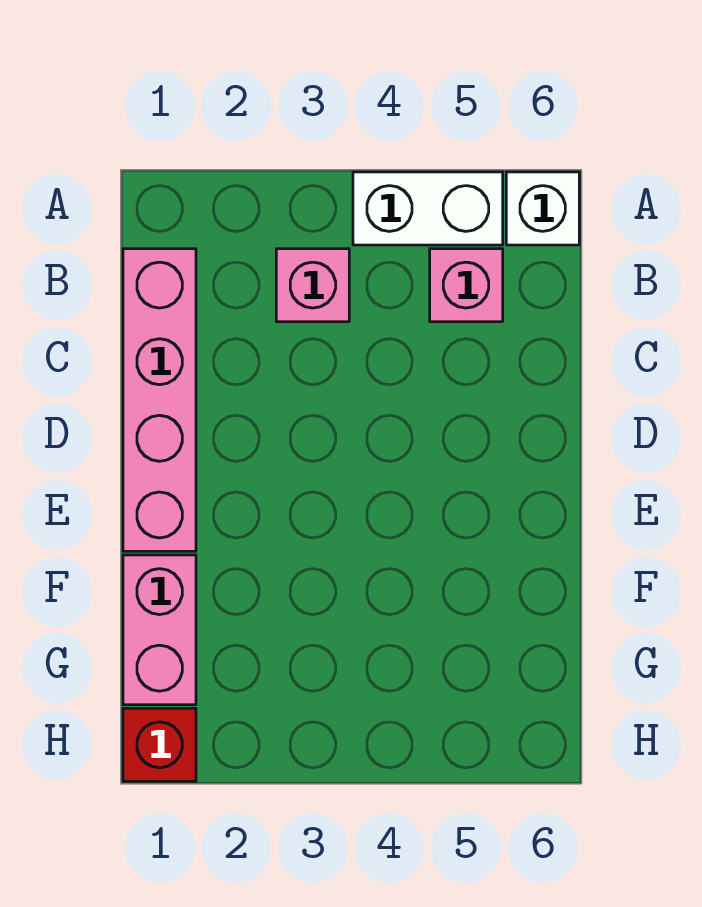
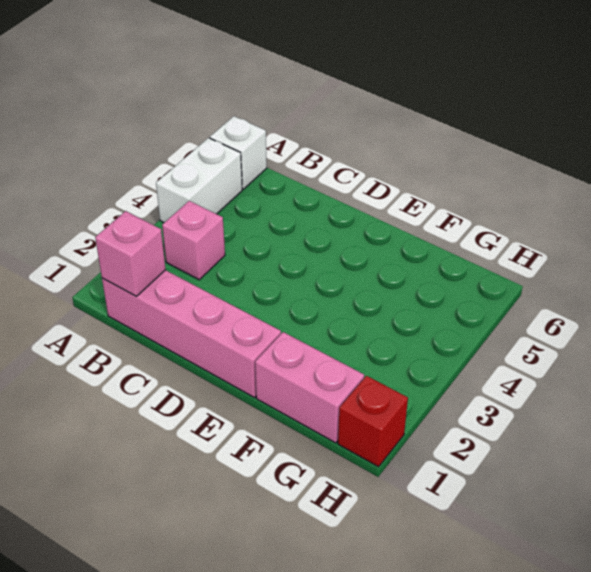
pink brick B5 level 1 -> pink brick B1 level 2

